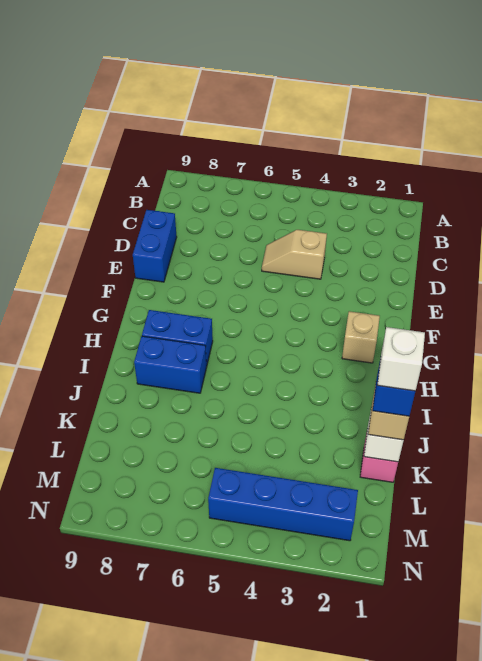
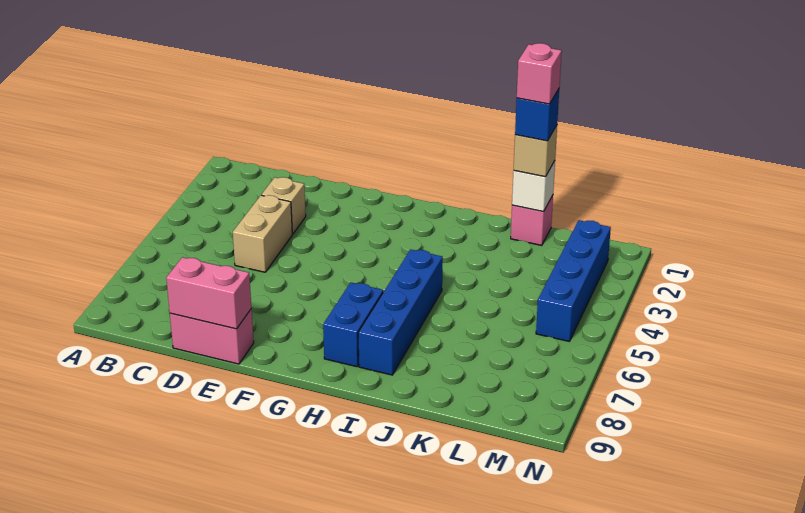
tan slope D4:D5 level 1 top 4 -> tan brick D4:D5 level 1
blue brick D9:E9 level 1 -> pink brick D9:E9 level 1
none -> pink brick D9:E9 level 2
tan brick G2 level 1 -> tan brick D3 level 1
blue brick I7:I8 level 1 -> blue brick I5:I8 level 1
white brick K1 level 5 -> pink brick K1 level 5

